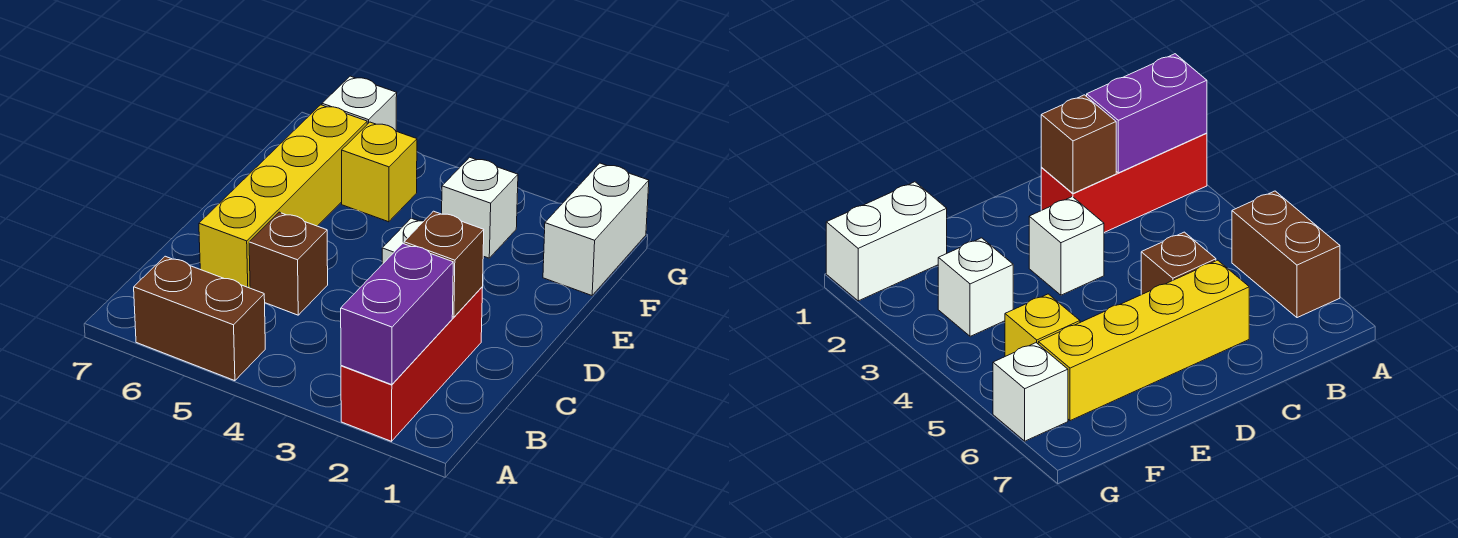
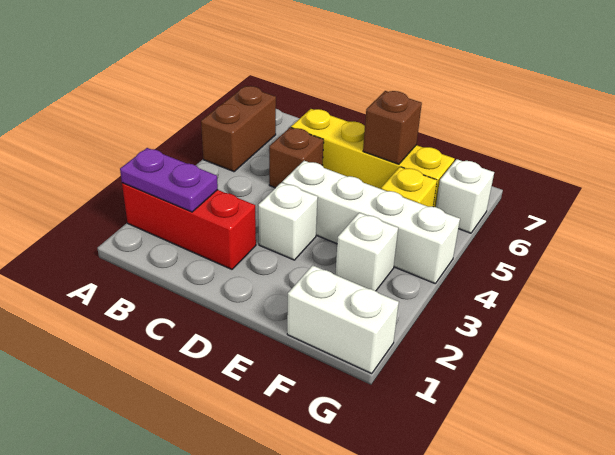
purple brick A2:B2 level 2 -> purple plate A2:B2 level 2
brown brick C2 level 2 -> brown brick E6 level 2
none -> white brick D4:G4 level 1

